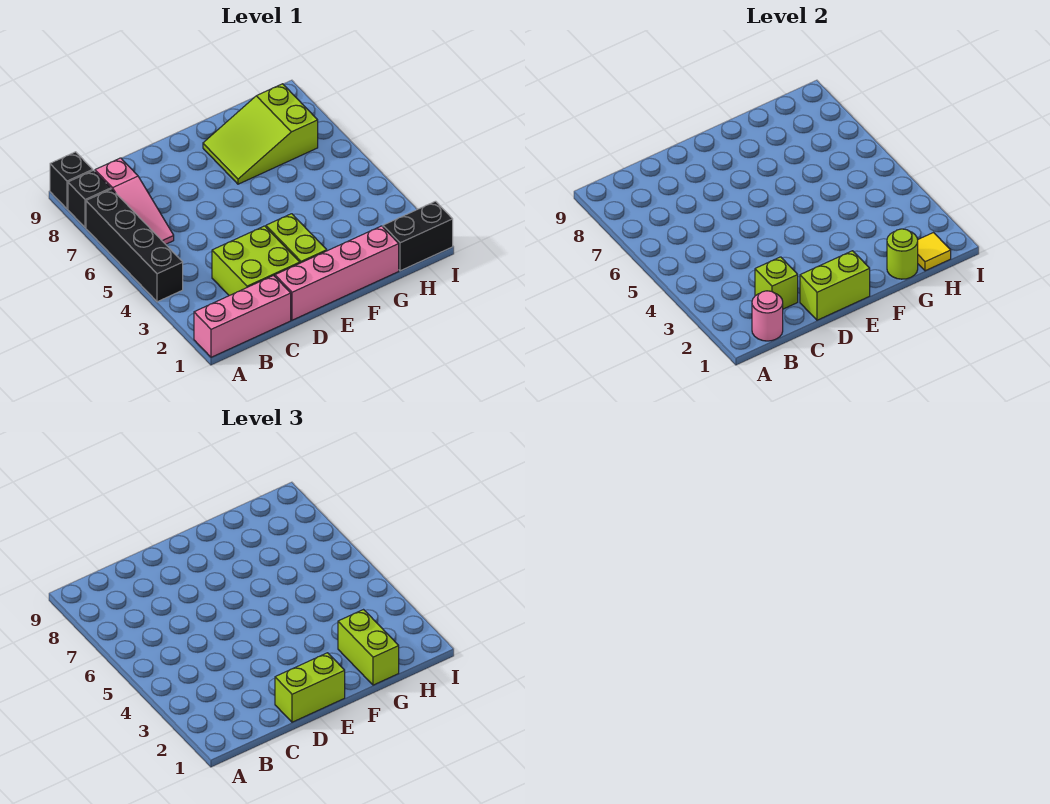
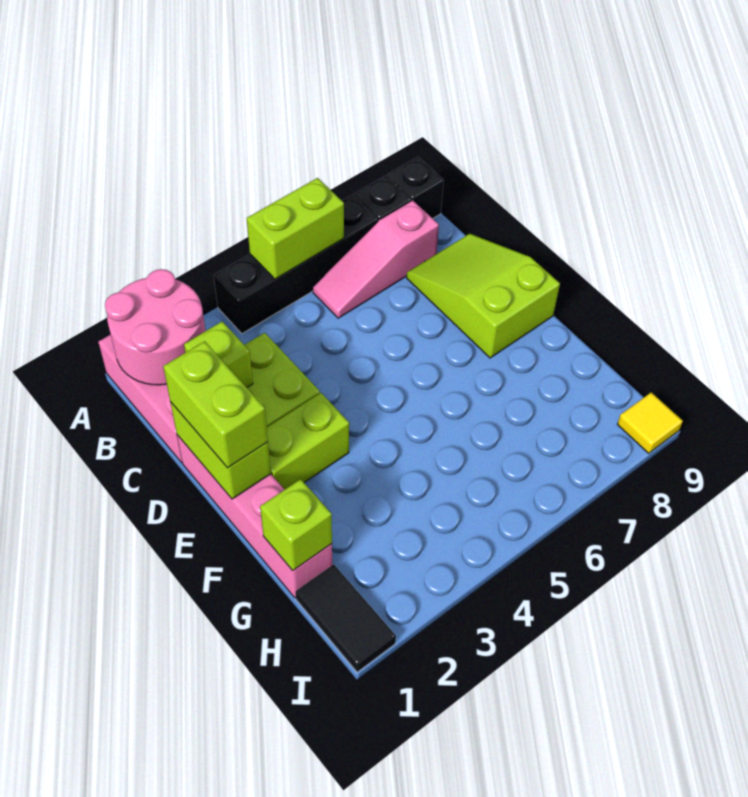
pink round brick B1 level 2 -> pink round brick A1:B2 level 2
lime slope F7:H8 level 1 top H -> lime slope C8:E9 level 1 top E
lime round brick G1 level 2 -> lime brick G1 level 2
lime brick G1:G2 level 3 -> lime brick A5:A6 level 2
black brick H1:I1 level 1 -> black tile H1:I1 level 1
yellow tile H1 level 2 -> yellow tile I9 level 1

